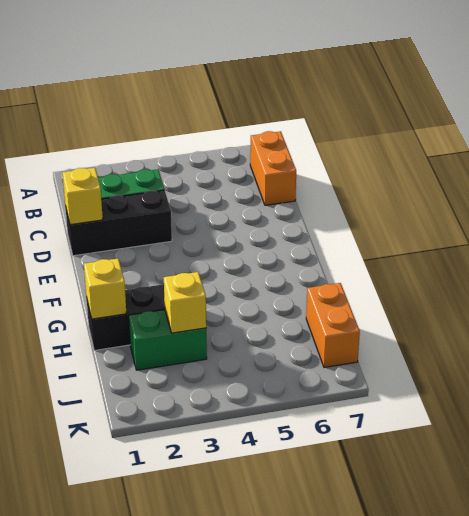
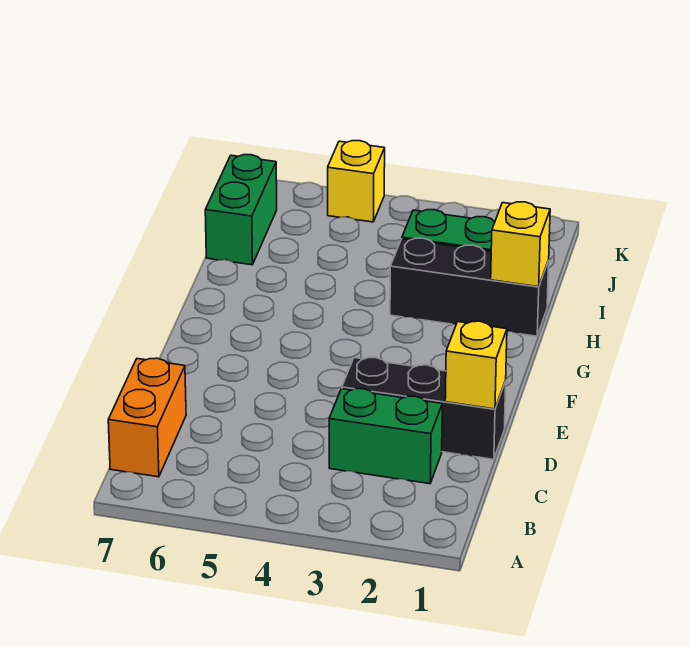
yellow brick I3 level 2 -> yellow brick K5 level 1
orange brick I7:J7 level 1 -> green brick I7:J7 level 1

